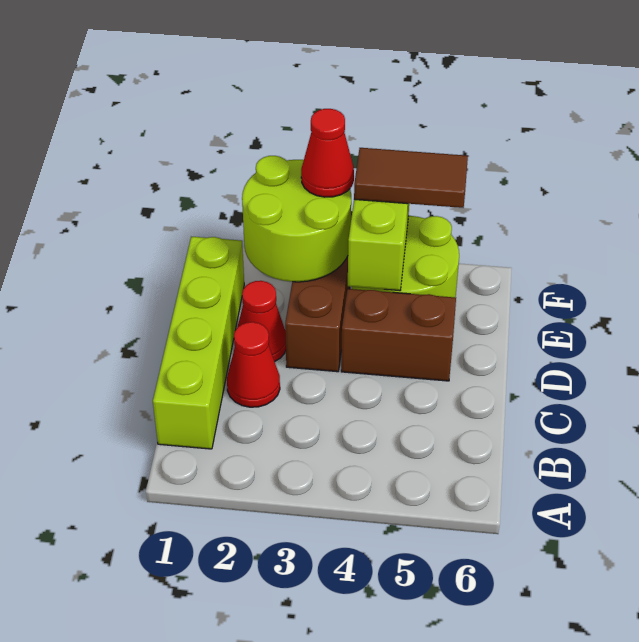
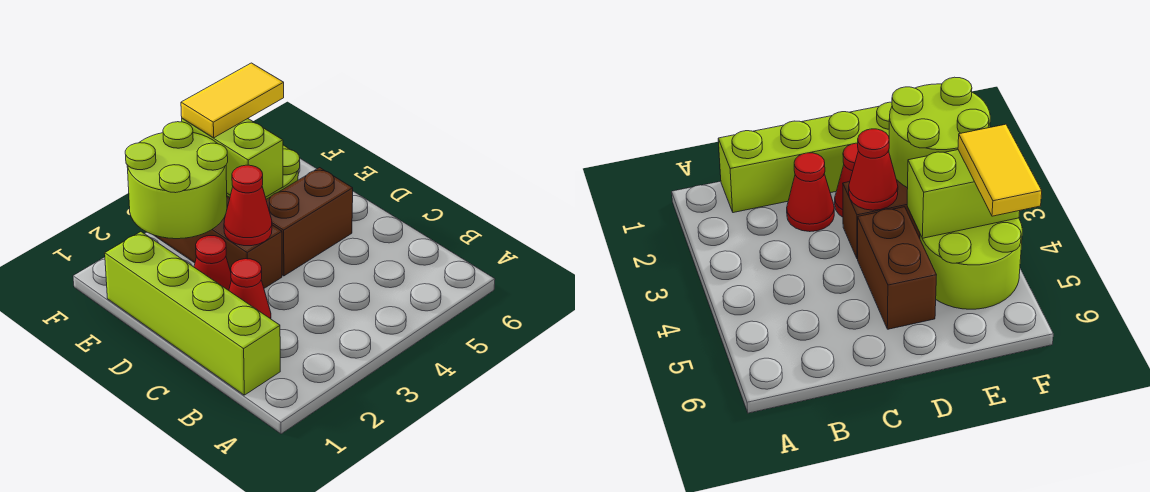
red cone F3 level 3 -> red cone D3 level 2
brown tile F4:F5 level 3 -> yellow tile F4:F5 level 3

